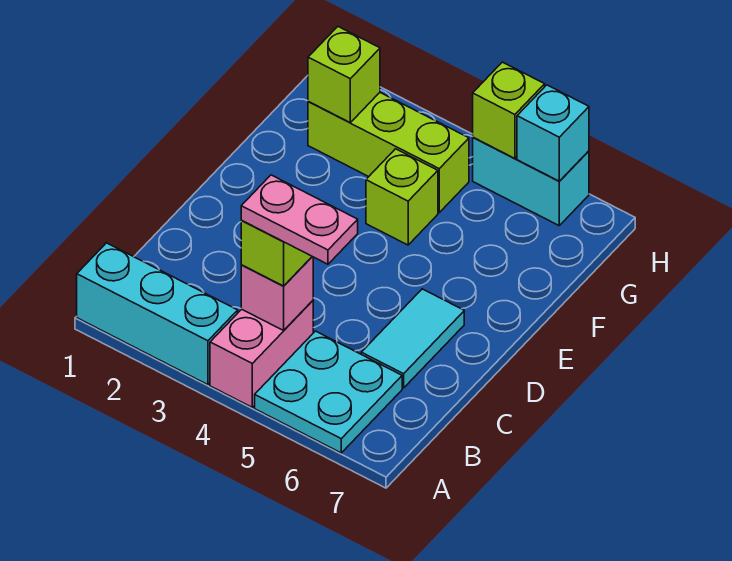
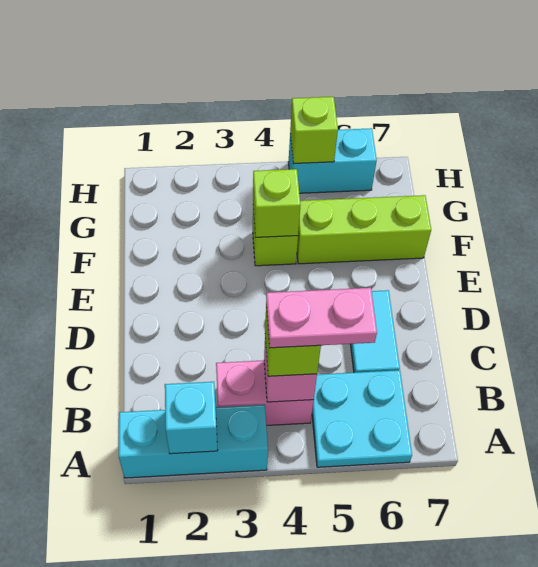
pink brick A4:B4 level 1 -> pink brick B3:B4 level 1
lime brick G2:G4 level 1 -> lime brick F5:F7 level 1
lime brick G2 level 2 -> lime brick F4 level 2
cyan brick H6 level 2 -> cyan brick A2 level 2

